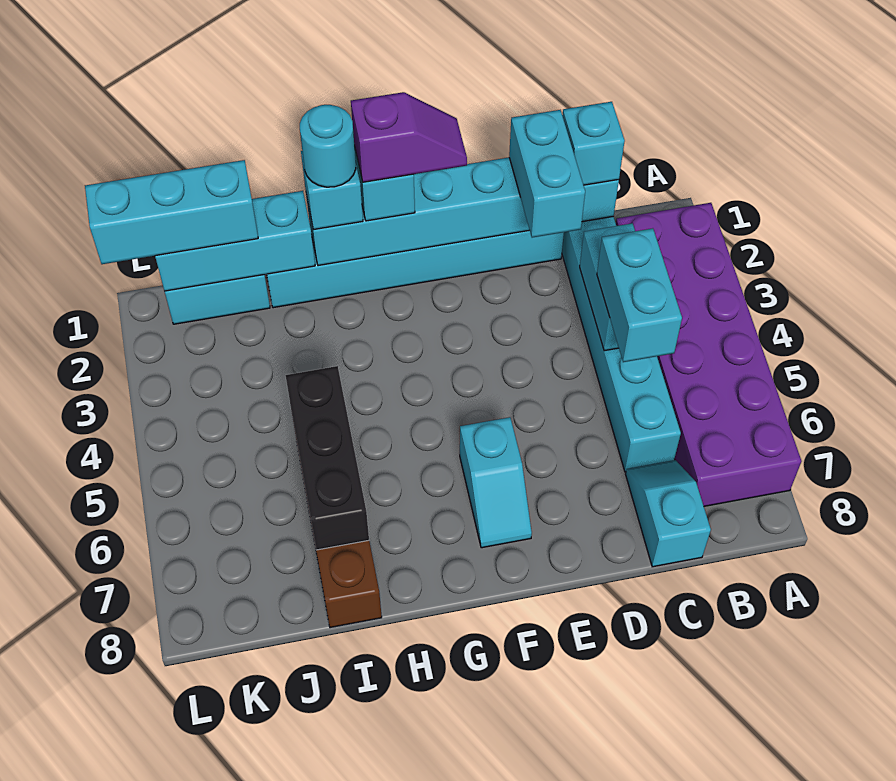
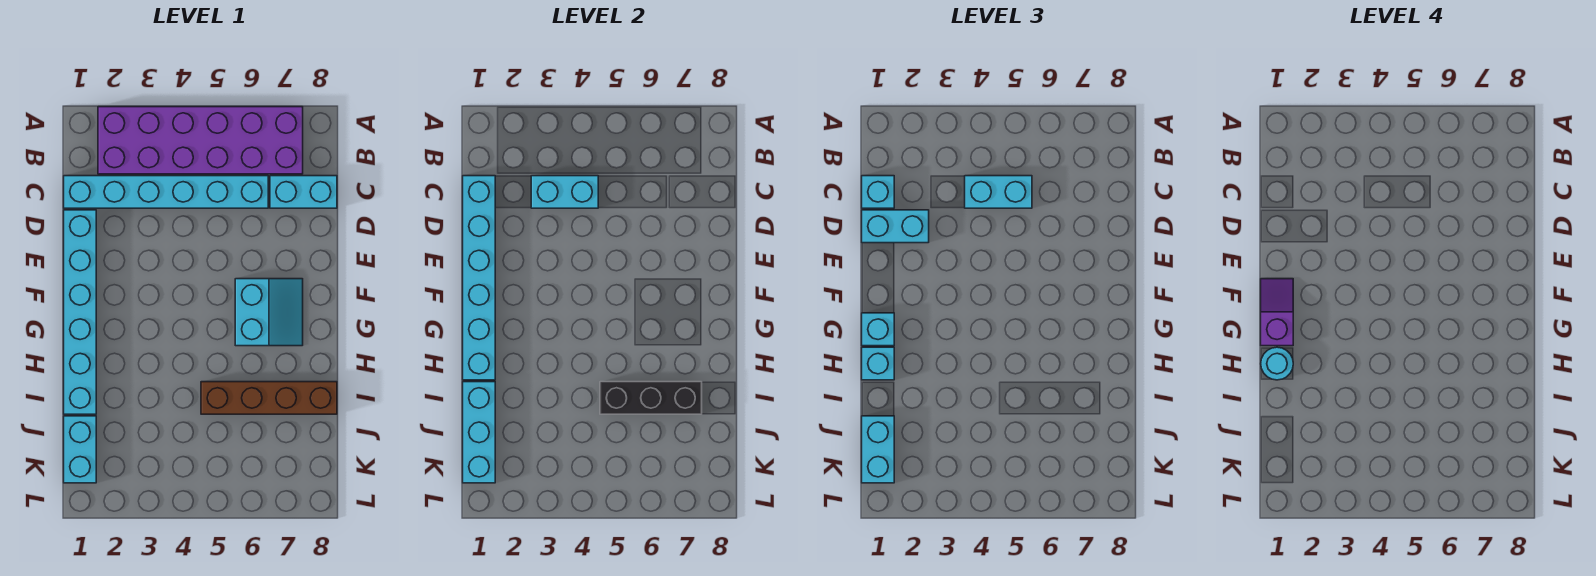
cyan slope C7:C8 level 1 top 8 -> cyan brick C7:C8 level 1
cyan slope F6:F7 level 1 top 6 -> cyan slope F6:G7 level 1 top 6
cyan brick J1:L1 level 3 -> cyan brick J1:K1 level 3

